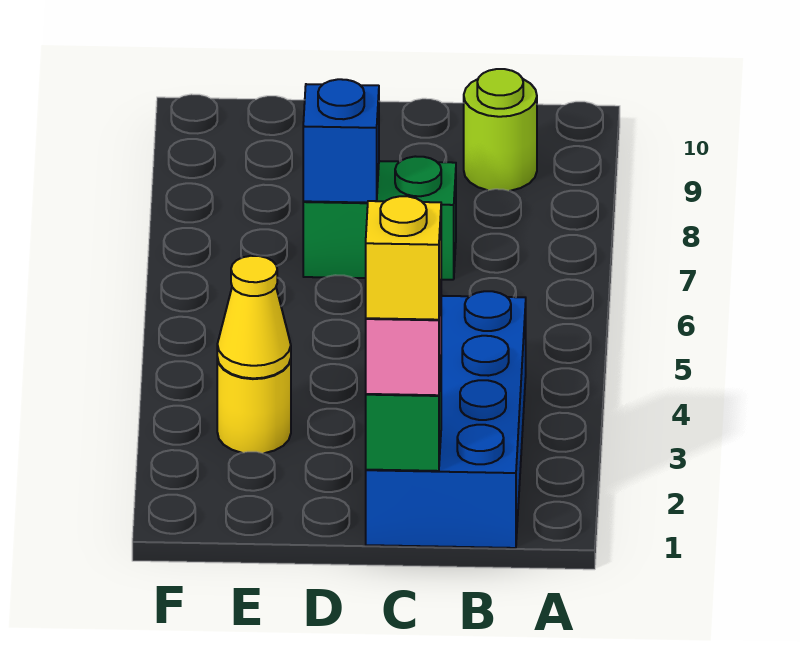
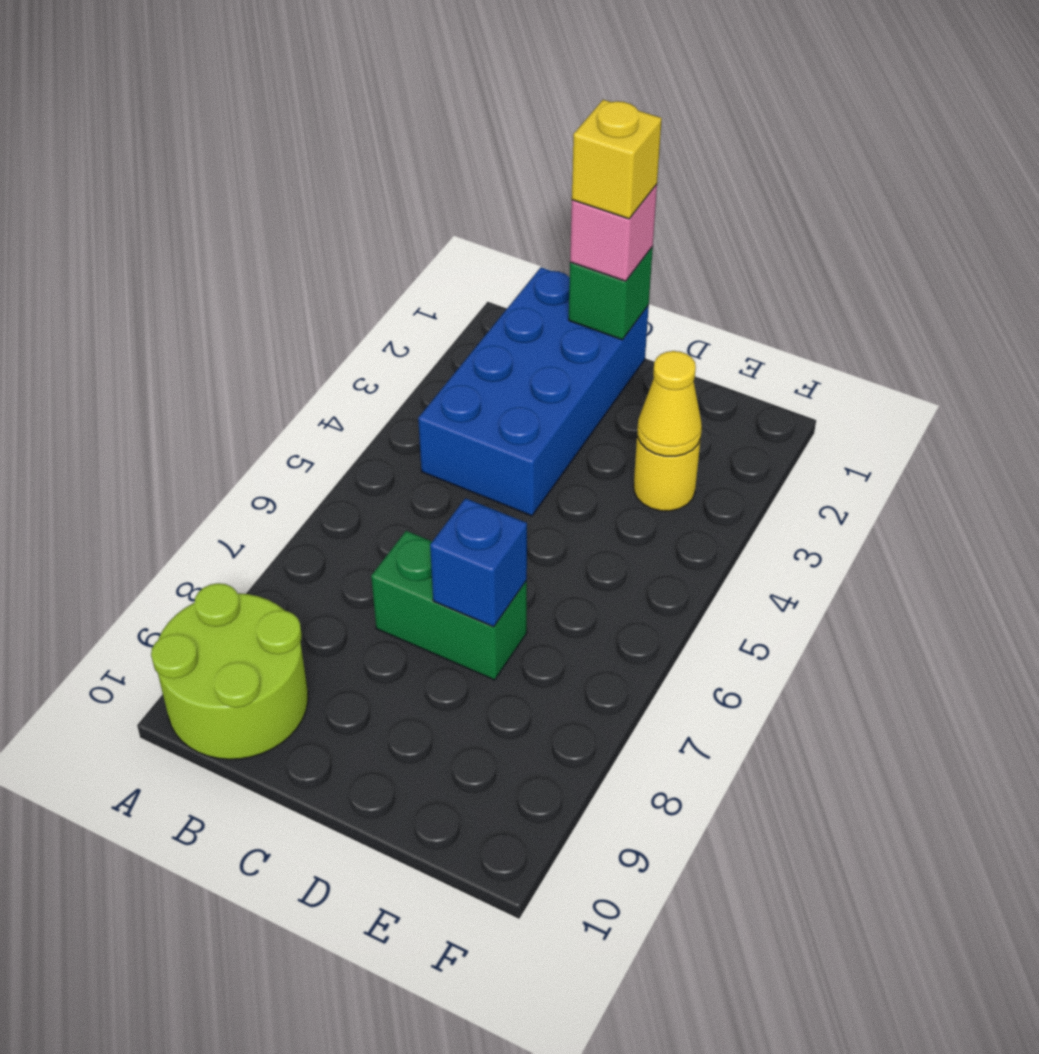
lime round brick B9 level 1 -> lime round brick A9:B10 level 1

